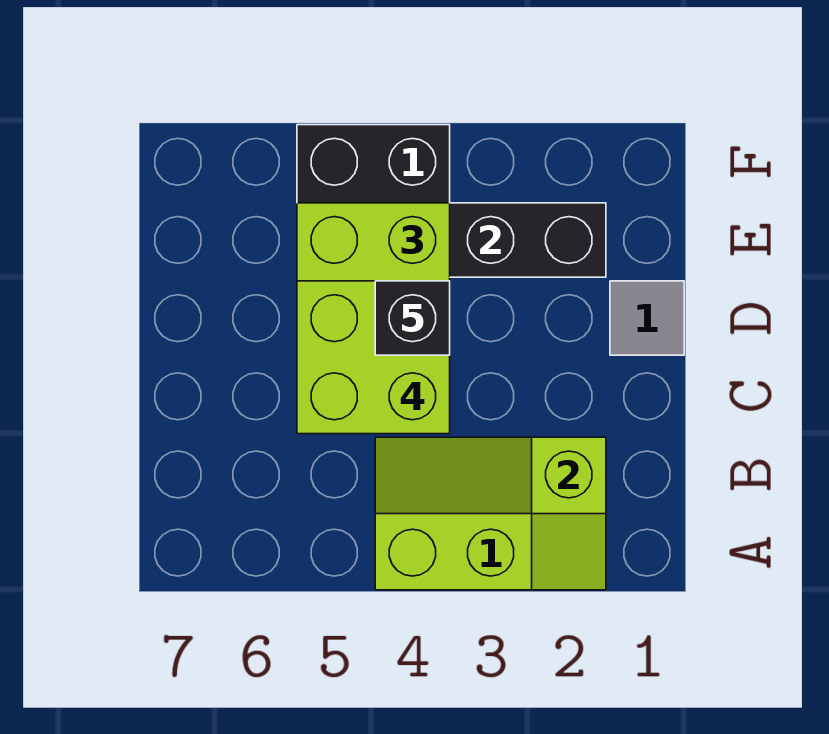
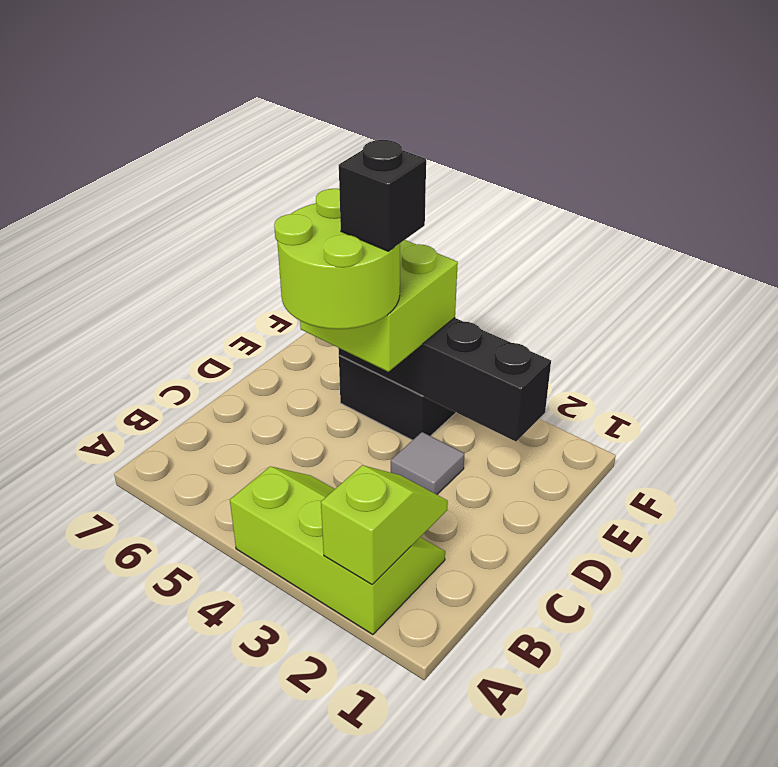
lime slope A2:B2 level 2 top B -> lime slope A2:B2 level 2 top A
lime brick C4:D5 level 4 -> lime round brick C4:D5 level 4
grey tile D1 level 1 -> grey tile D3 level 1

